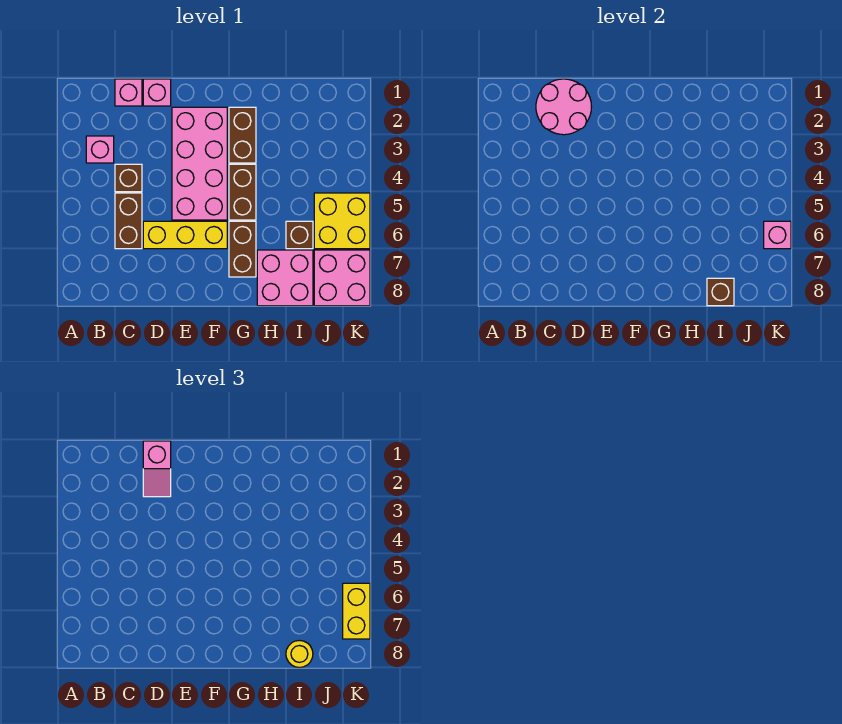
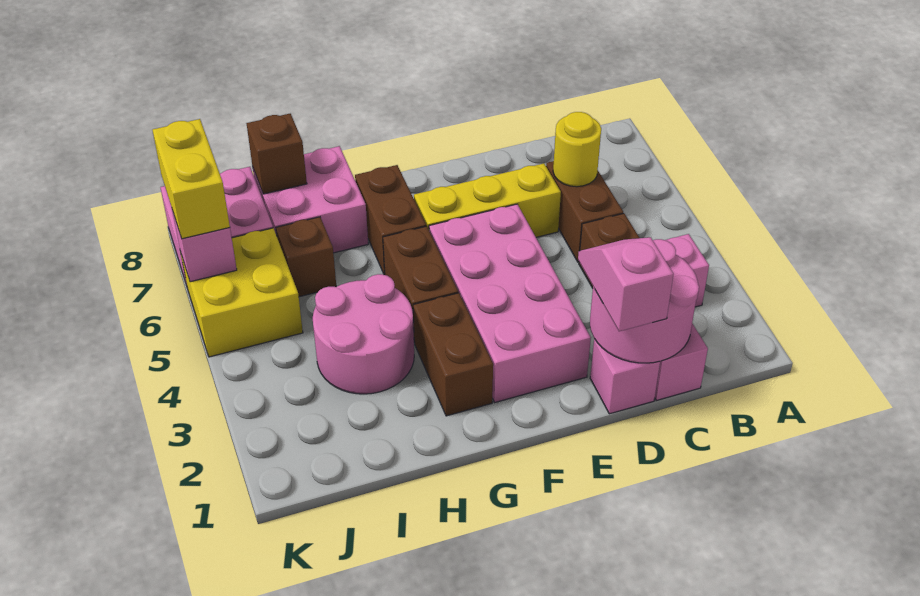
none -> pink round brick H3:I4 level 1
yellow round brick I8 level 3 -> yellow round brick C6 level 2

